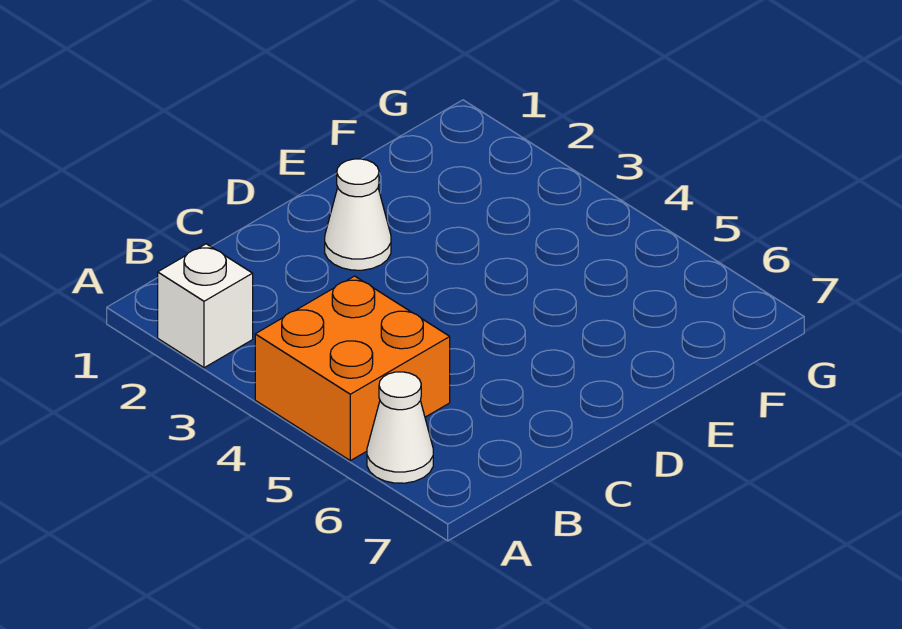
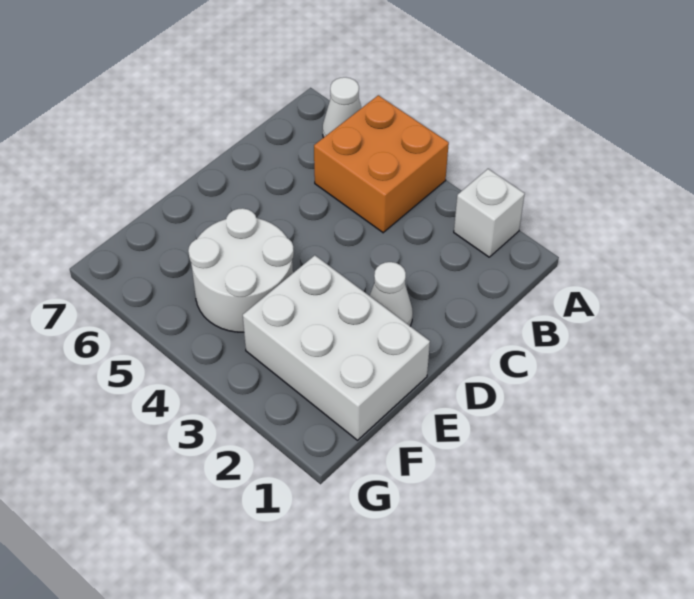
none -> white brick E1:F3 level 1
none -> white round brick E4:F5 level 1

